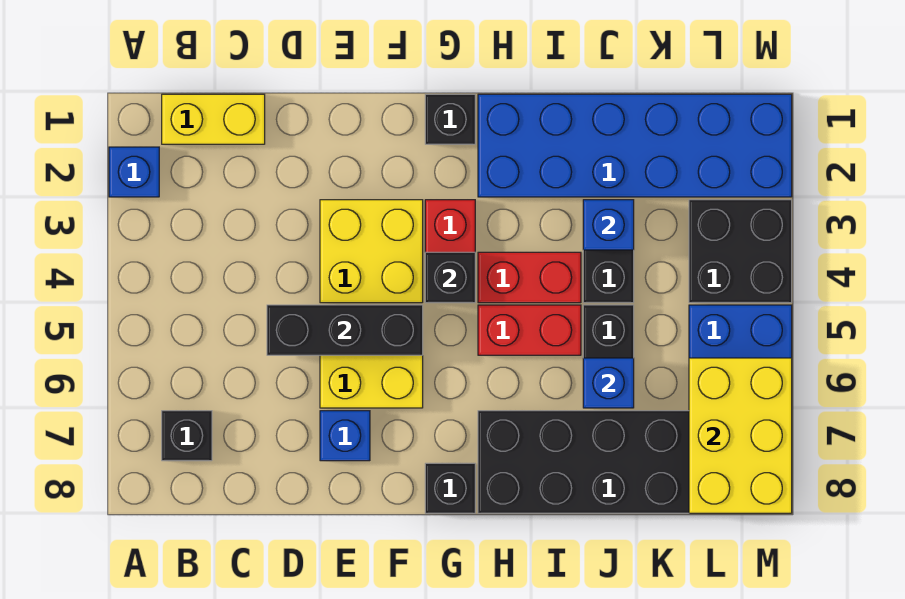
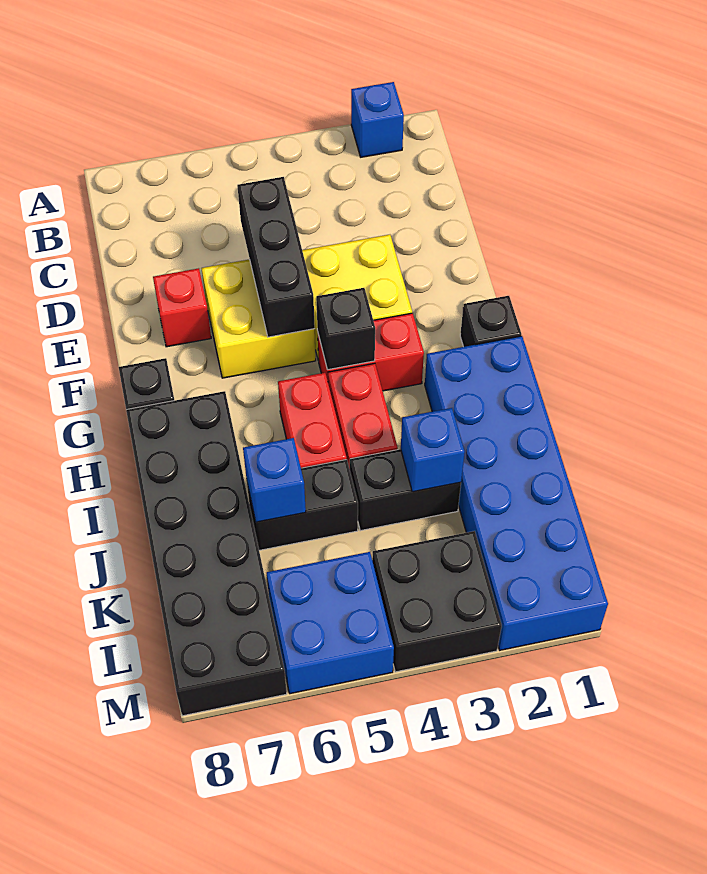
yellow brick B1:C1 level 1 -> none
black brick B7 level 1 -> none
blue brick E7 level 1 -> red brick E7 level 1
yellow brick L6:M8 level 2 -> none

